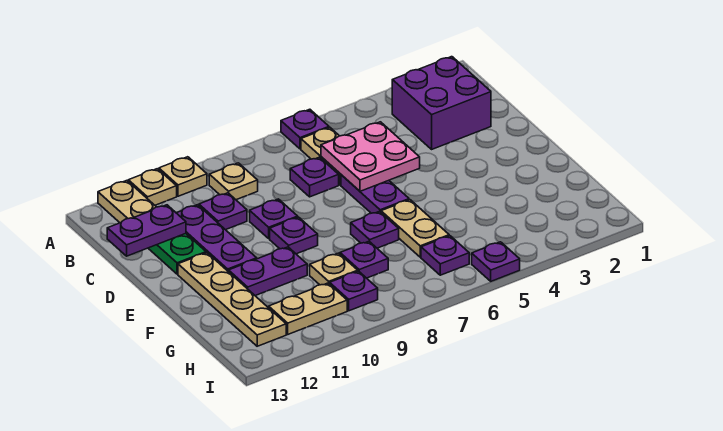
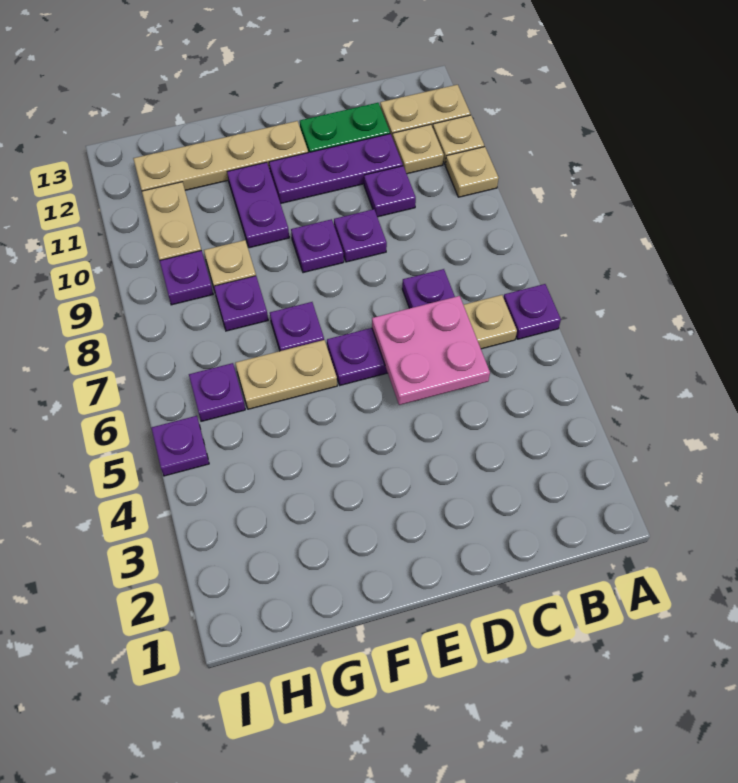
purple brick B2:C3 level 1 -> none
tan plate B9 level 1 -> tan plate B11 level 1
purple plate C12:C13 level 2 -> none

